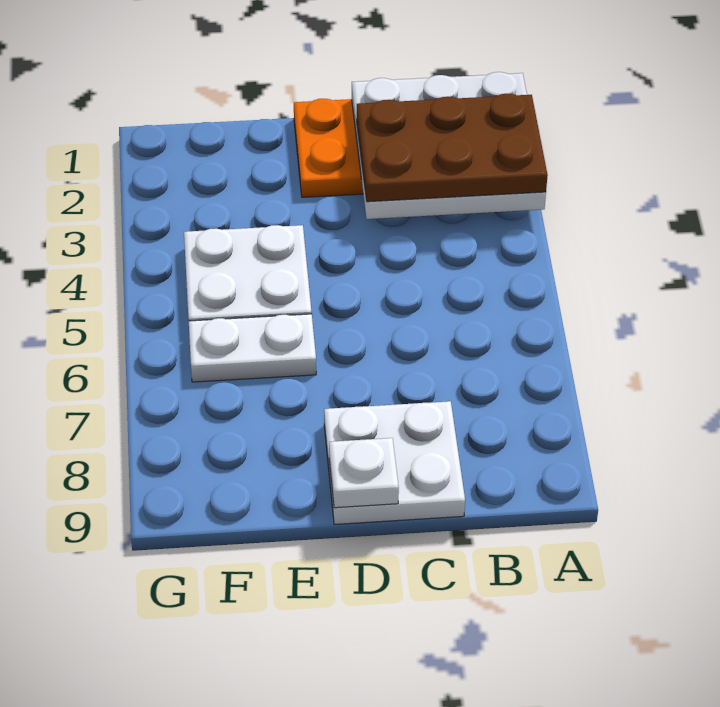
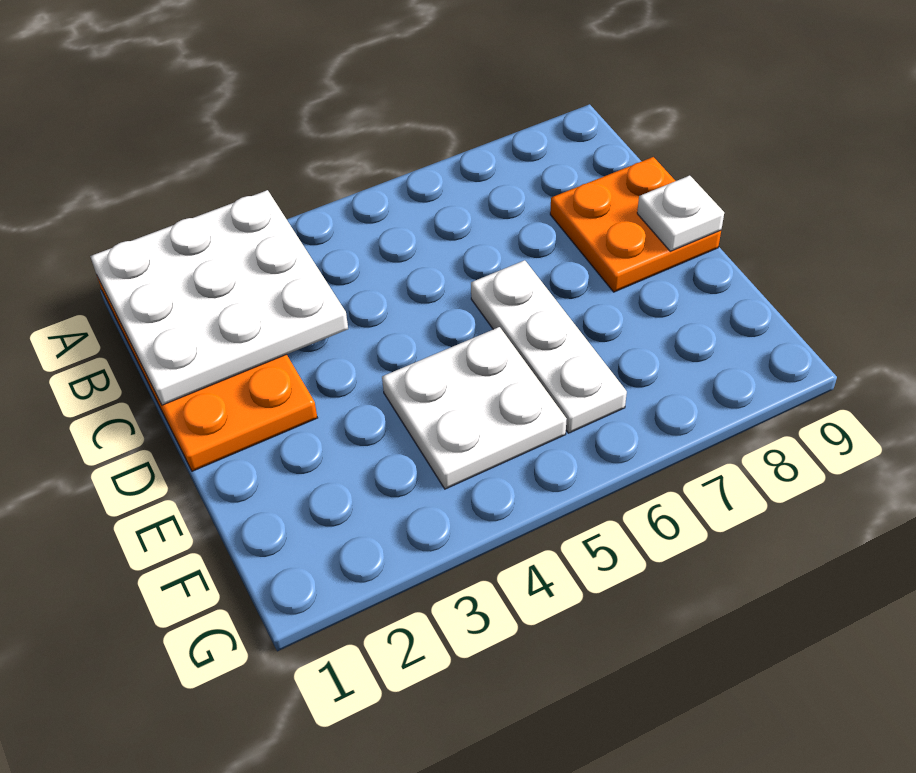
brown plate A2:C3 level 3 -> none
white plate C8:D9 level 1 -> orange plate C8:D9 level 1
white plate E6:F6 level 1 -> white plate D6:F6 level 1

